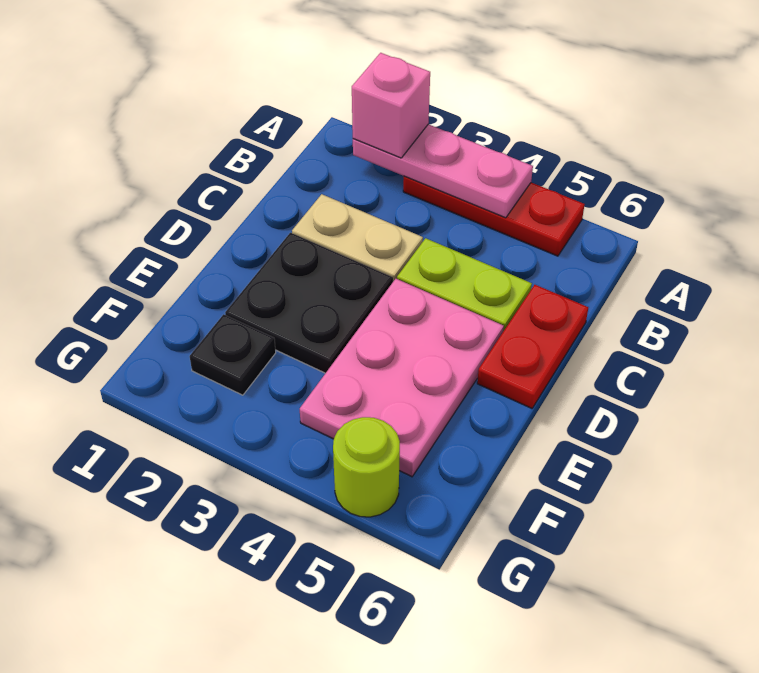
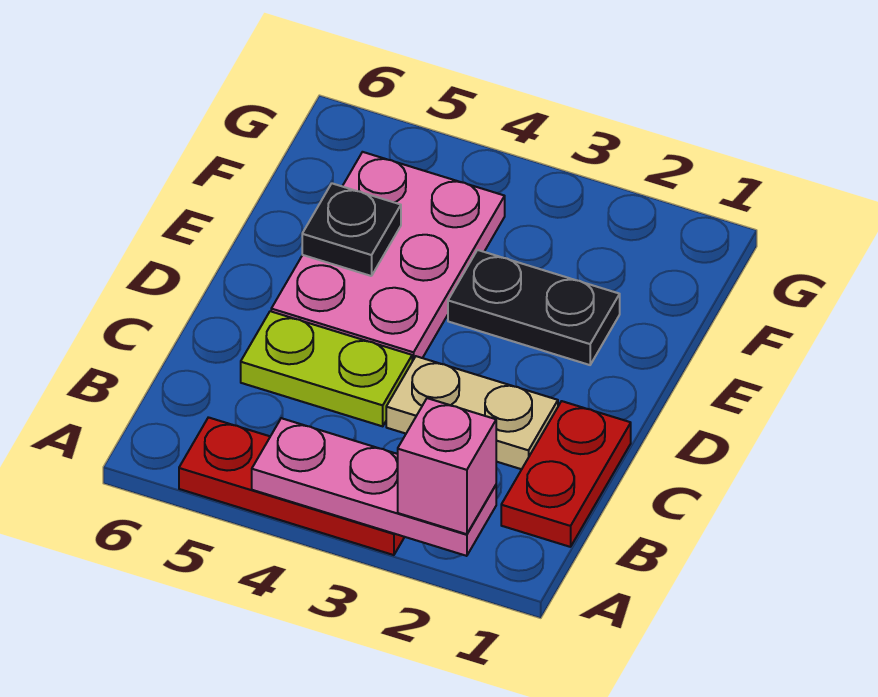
red plate C6:D6 level 1 -> red plate B1:C1 level 1
black plate D2:E3 level 1 -> black plate E2:E3 level 1
black plate F2 level 1 -> black plate E5 level 2
lime round brick G5 level 1 -> none

